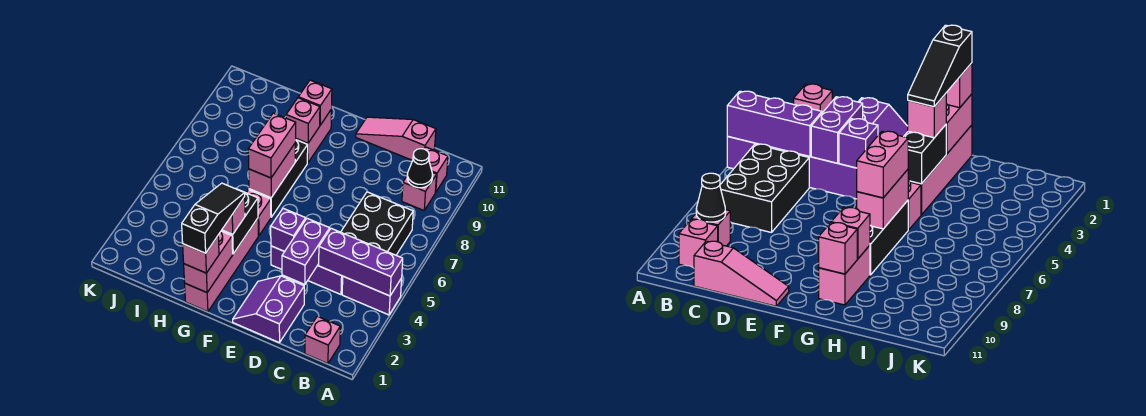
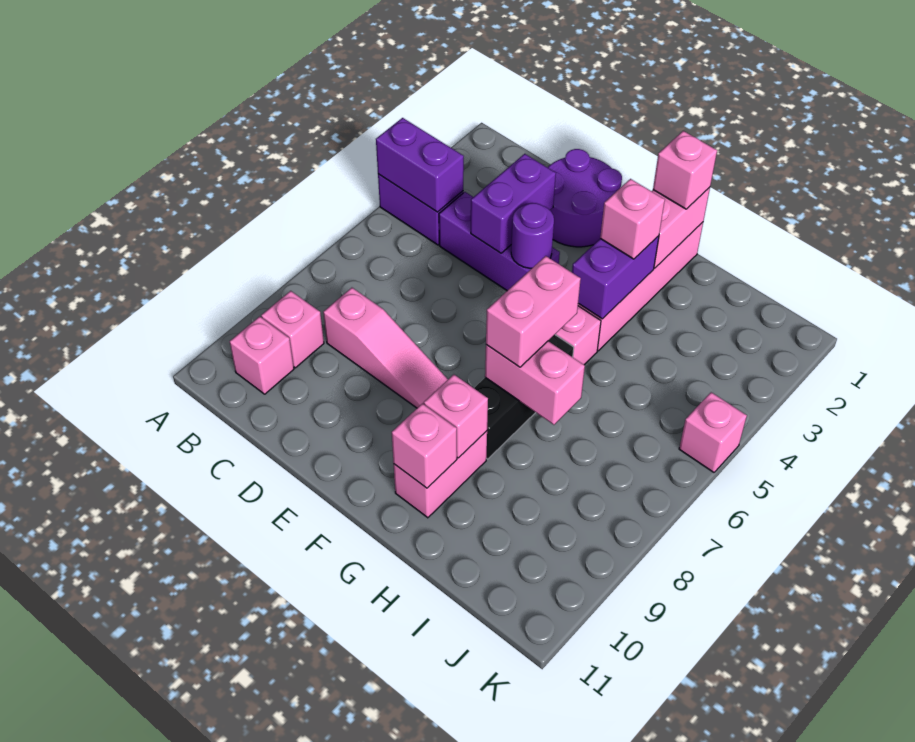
purple brick A4:C4 level 2 -> purple brick A4:B4 level 2
pink brick B1 level 1 -> pink brick K5 level 1
black brick B5:C7 level 1 -> none
black cone B9 level 2 -> none
pink slope C11:E11 level 1 top C -> pink slope C8:E8 level 1 top C
purple slope D1:E2 level 1 top D -> purple round brick D1:E2 level 1
purple brick E4 level 2 -> purple round brick E4 level 2
black slope G1:G3 level 4 top 1 -> none
black brick G3:G4 level 2 -> purple brick G3:G4 level 2
pink brick G6:G7 level 2 -> pink brick G7:H7 level 2

